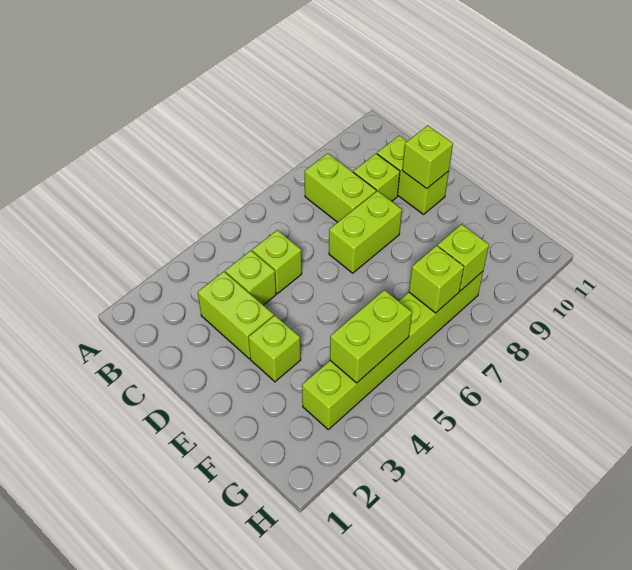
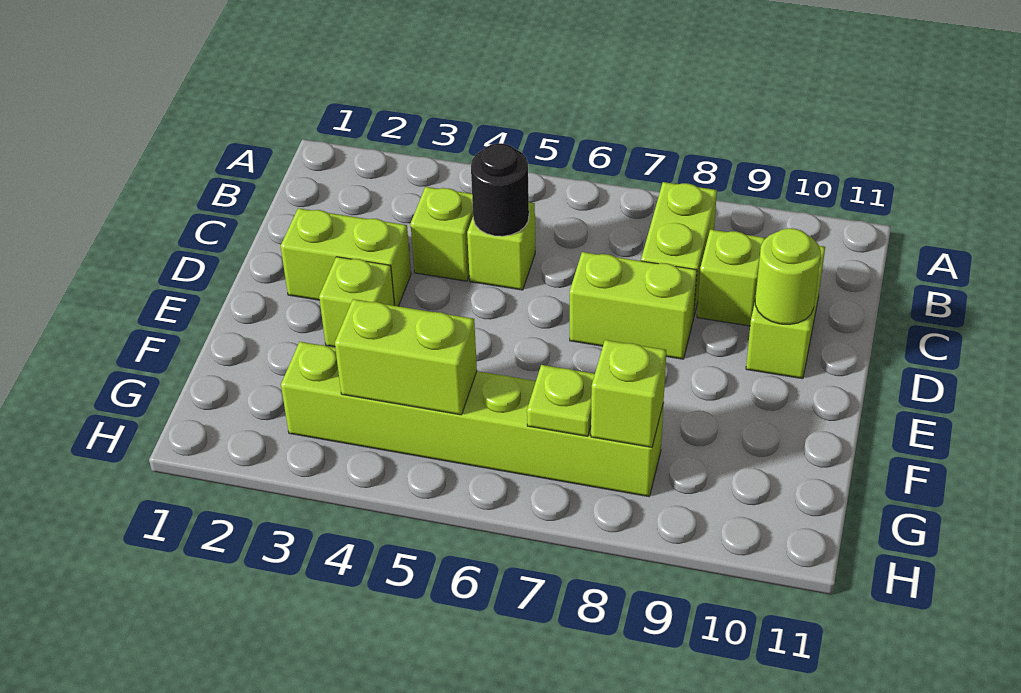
lime brick C3:D3 level 1 -> lime brick D2:D3 level 1
none -> black round brick C5 level 2
lime brick D10 level 2 -> lime round brick D10 level 2
lime brick G7 level 2 -> lime plate G7 level 2

